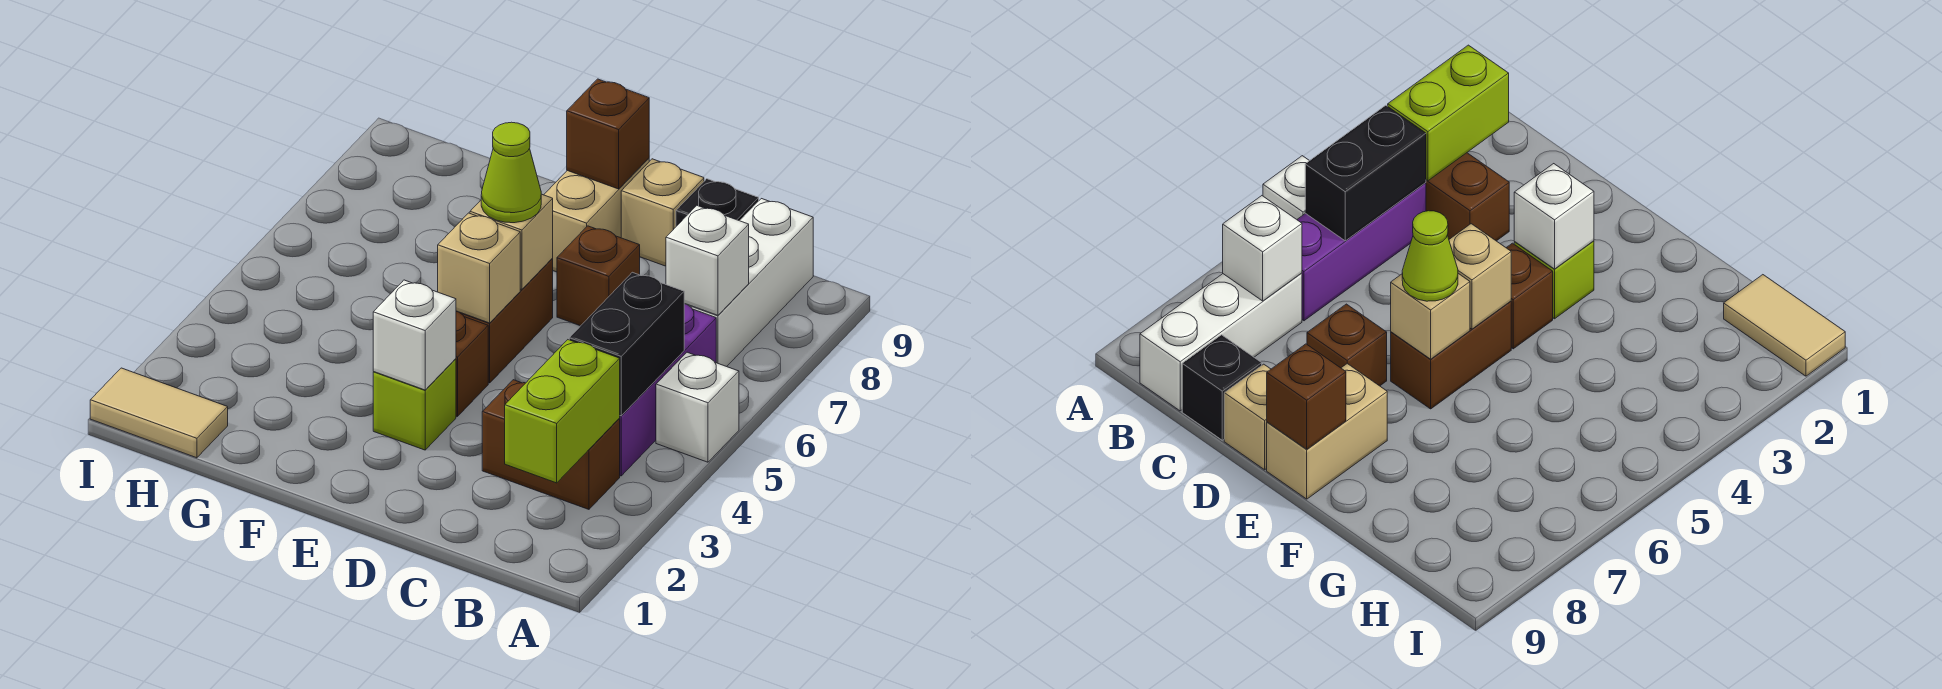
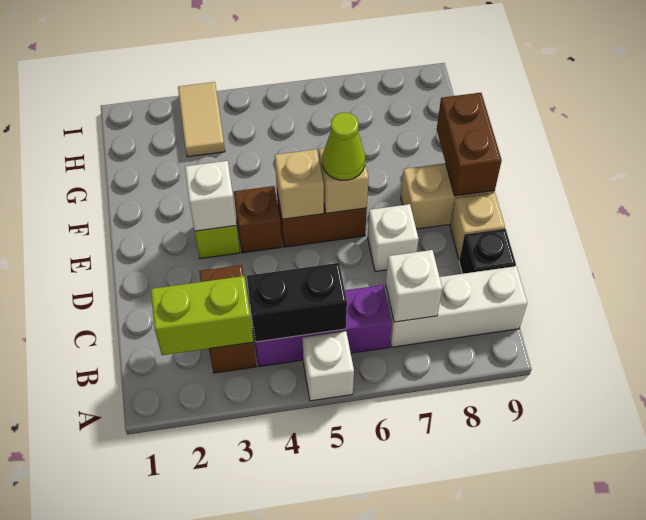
brown brick D7 level 1 -> white brick D7 level 1
brown brick E9 level 2 -> brown brick E9:F9 level 2
tan tile H1:I1 level 1 -> tan tile H3:I3 level 1

